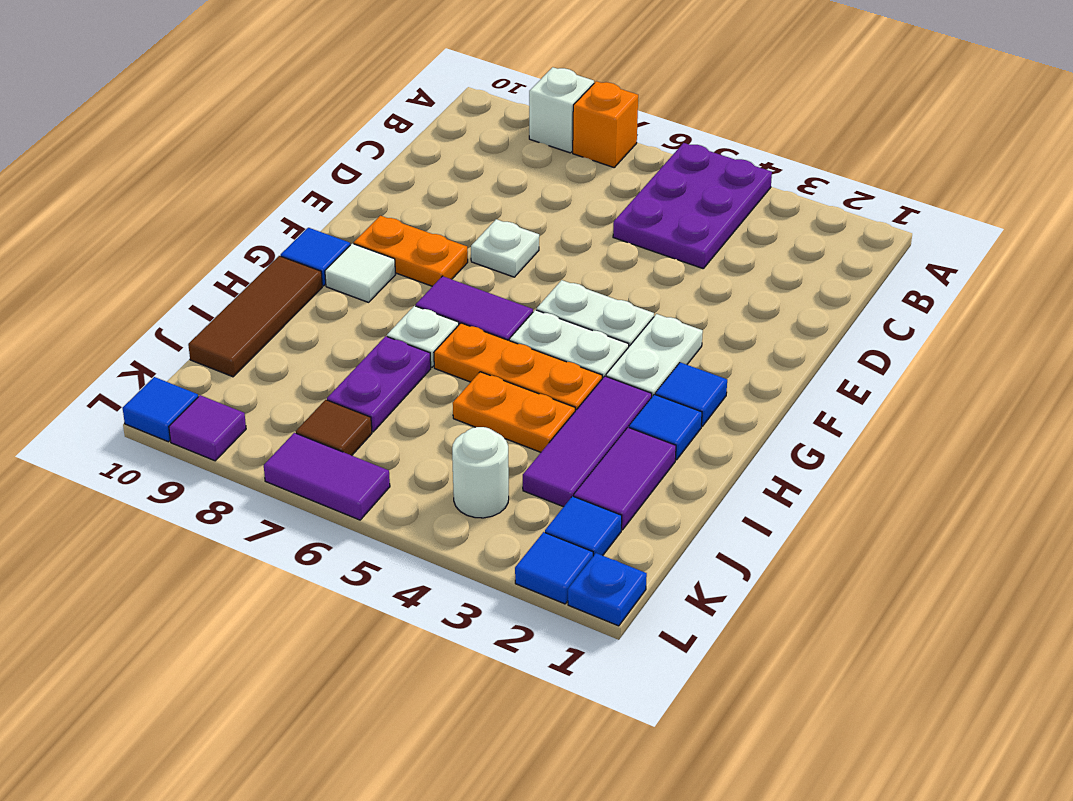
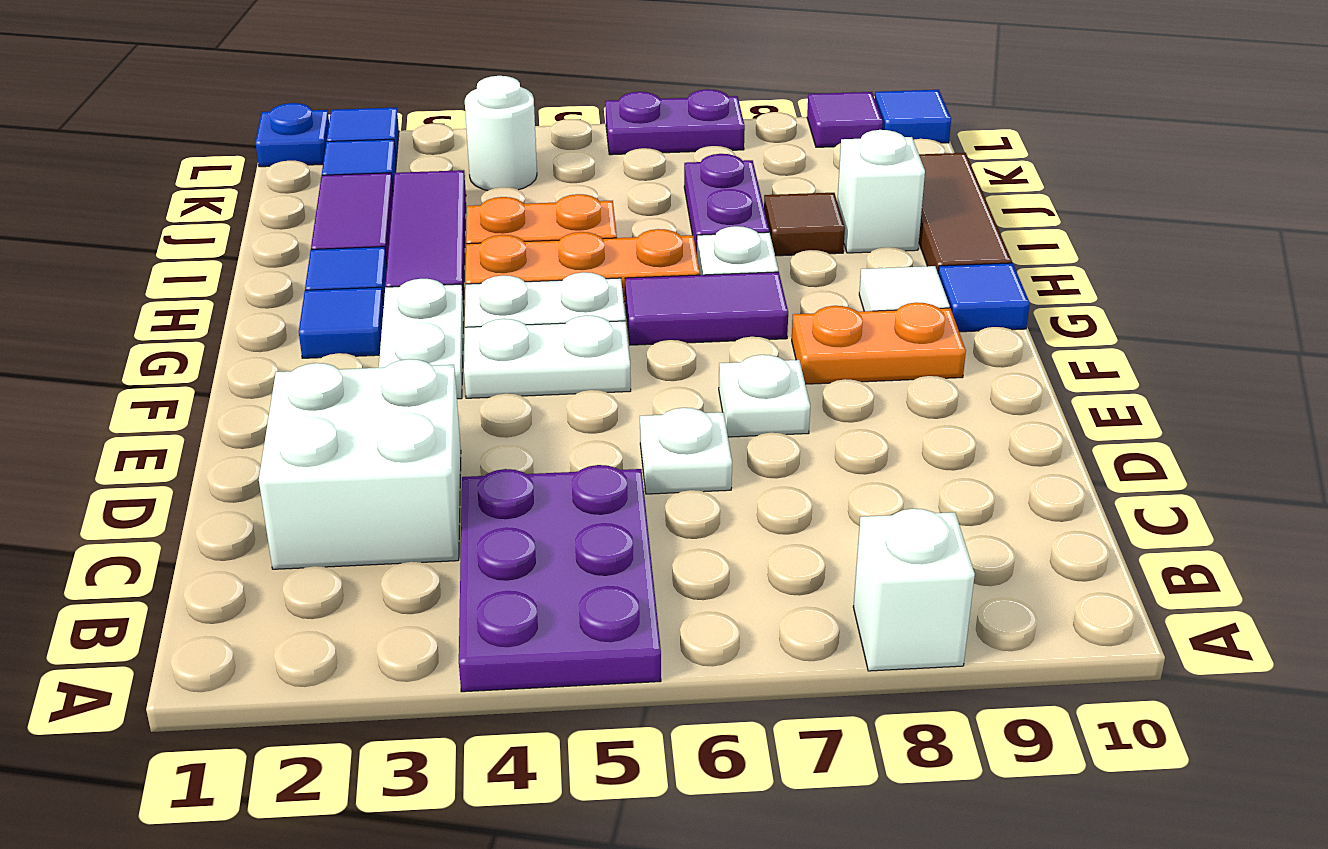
orange brick A7 level 1 -> none
none -> white brick C2:D3 level 1
none -> white plate D6 level 1
none -> white brick I9 level 1
brown tile K7 level 1 -> brown tile I8 level 1
purple tile L6:L7 level 1 -> purple plate L6:L7 level 1

